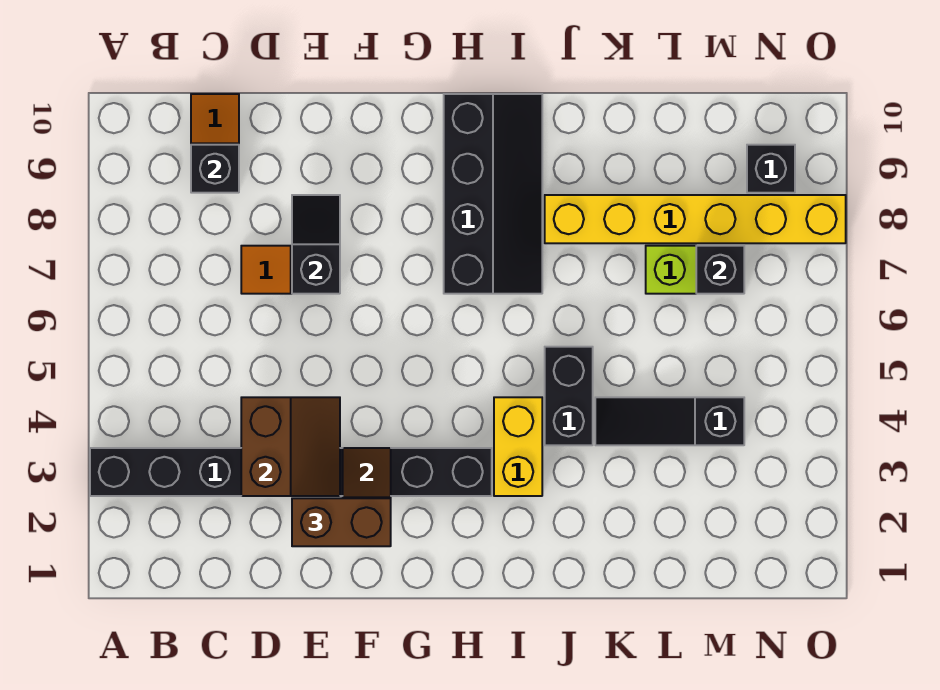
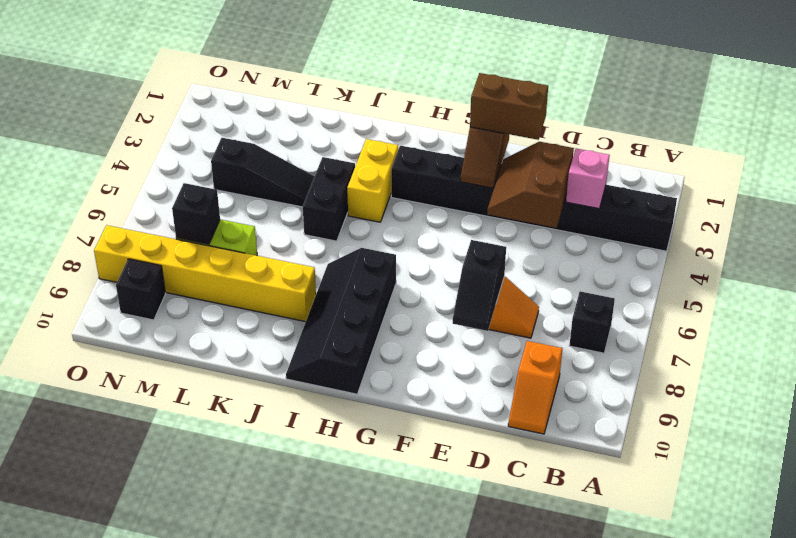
none -> pink brick C3 level 2
black brick C9 level 2 -> black brick B7 level 1

